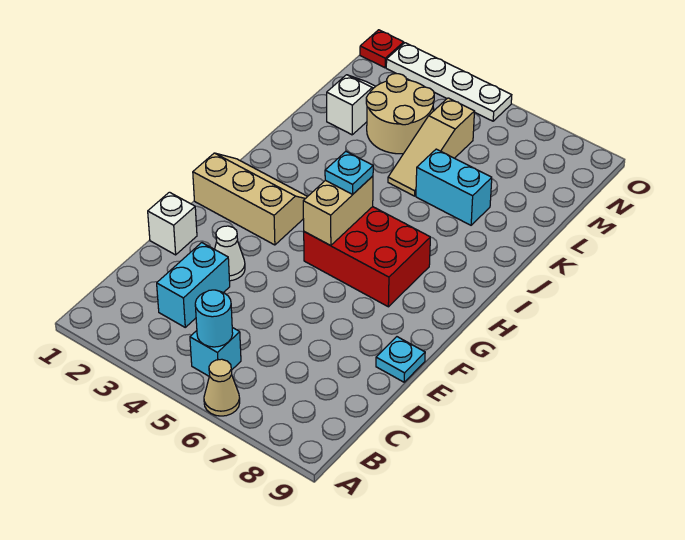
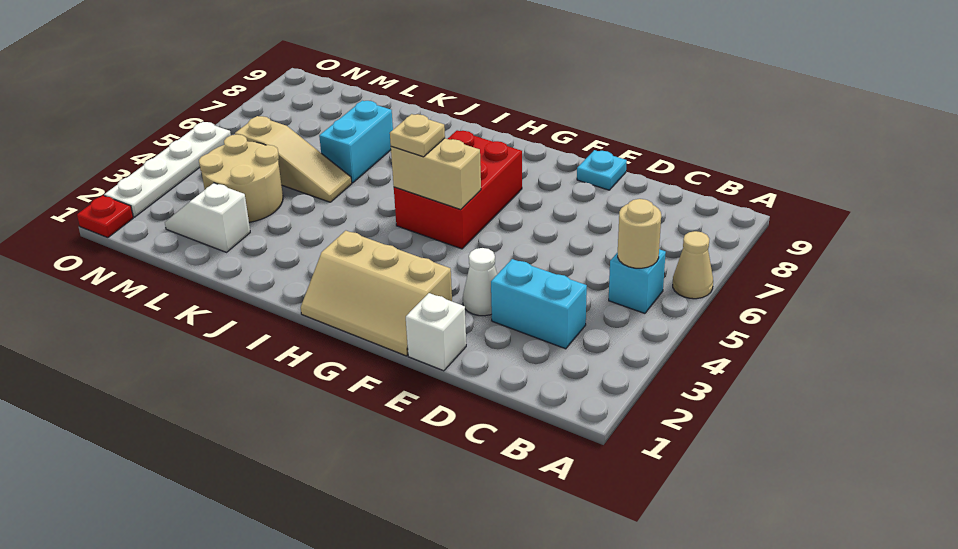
cyan round brick B5 level 2 -> tan round brick B5 level 2
tan slope G1:H3 level 1 top G -> tan slope F1:H2 level 1 top 2
cyan plate H5 level 3 -> tan plate H5 level 3

